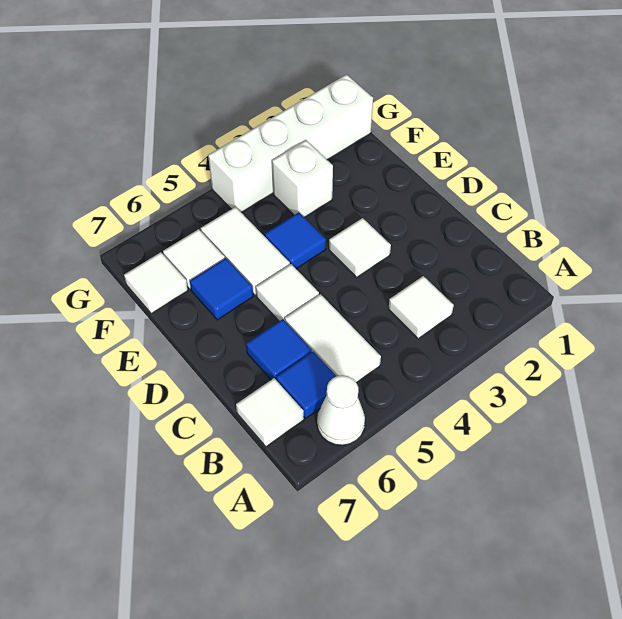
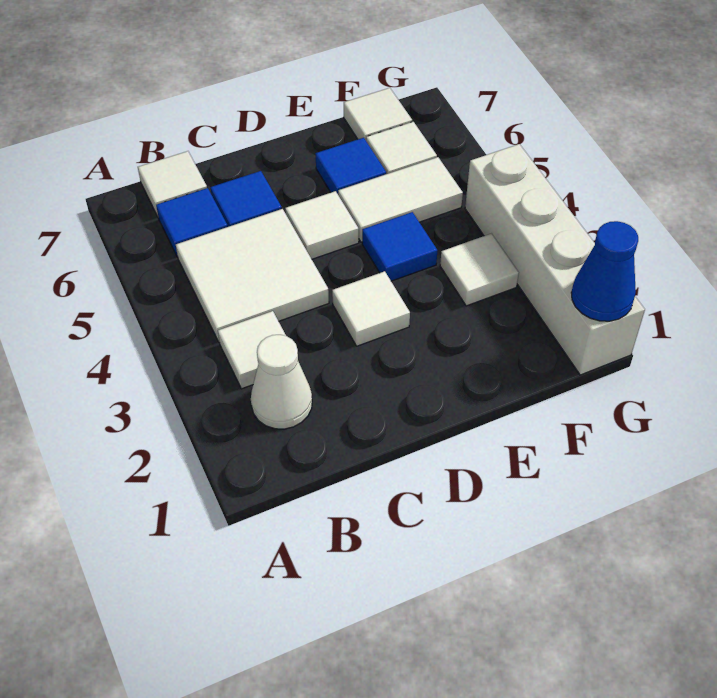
white cone A6 level 1 -> white cone B2 level 1
white tile B5:C5 level 1 -> white tile B4:C5 level 1
white brick F3 level 1 -> white tile F3 level 1
none -> blue cone G1 level 2

